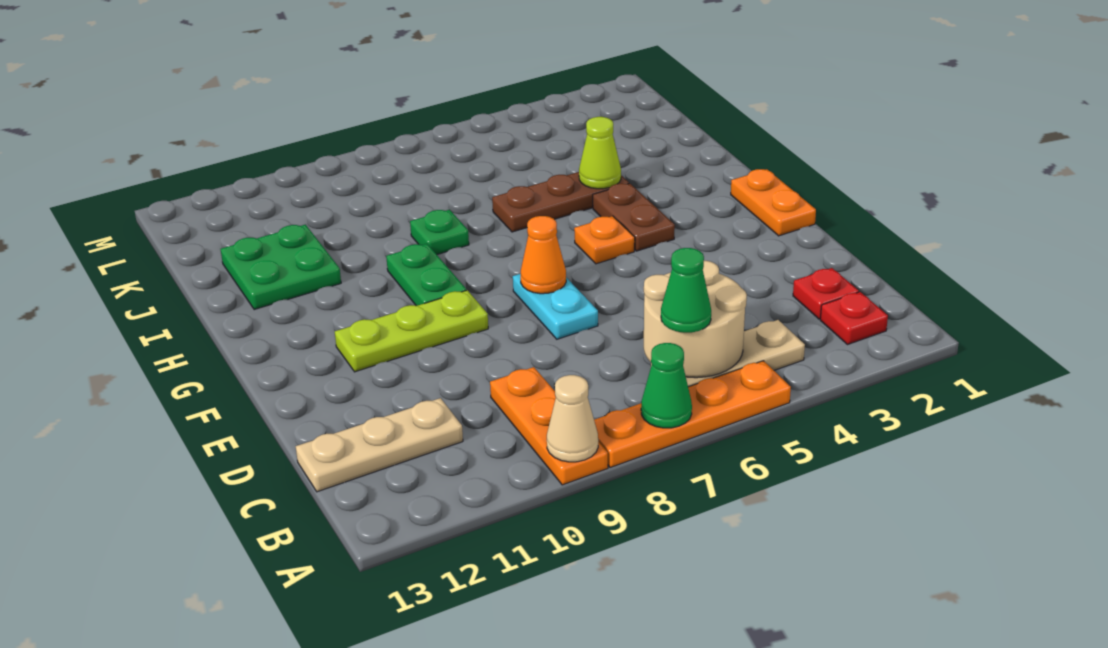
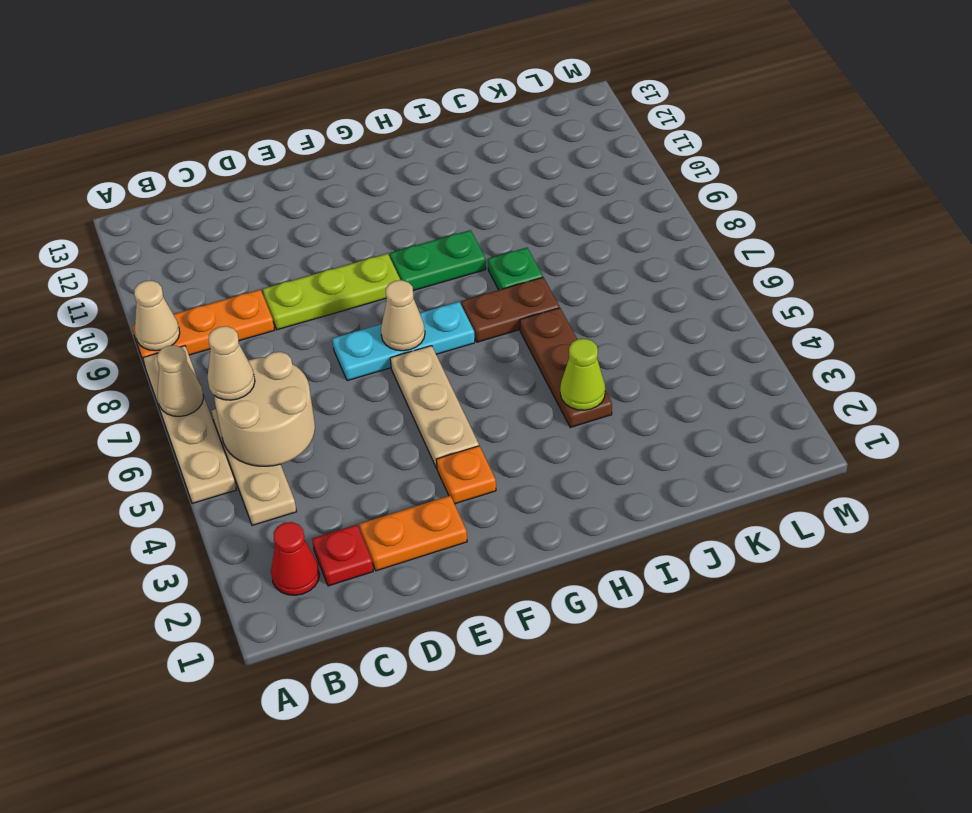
orange plate A5:A8 level 1 -> tan plate A5:A8 level 1
green cone A7 level 2 -> tan cone A7 level 2
red plate B2 level 1 -> red cone B2 level 1
green cone B6 level 3 -> tan cone B6 level 3
tan plate C11:C13 level 1 -> tan plate F4:F6 level 1
cyan plate E7:F7 level 1 -> cyan plate E7:G7 level 1
orange plate F1:G1 level 1 -> orange plate D2:E2 level 1
orange cone F7 level 2 -> tan cone F7 level 2
lime plate F9:F11 level 1 -> lime plate D9:F9 level 1
brown plate G4:H4 level 1 -> brown plate H7:I7 level 1
orange plate G5 level 1 -> orange plate F3 level 1
green plate I11:J12 level 1 -> none

